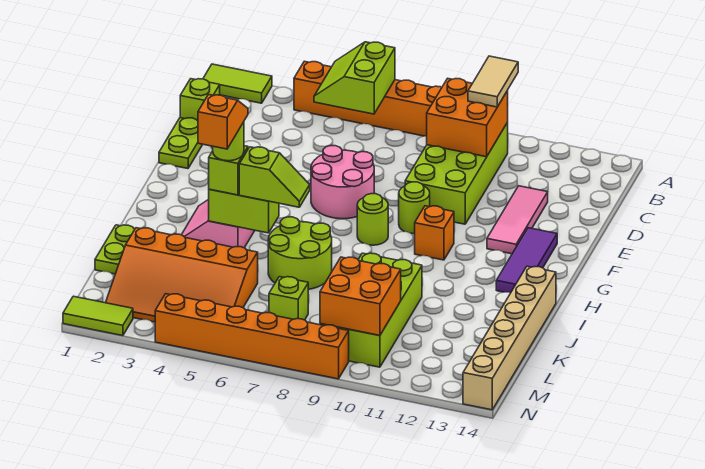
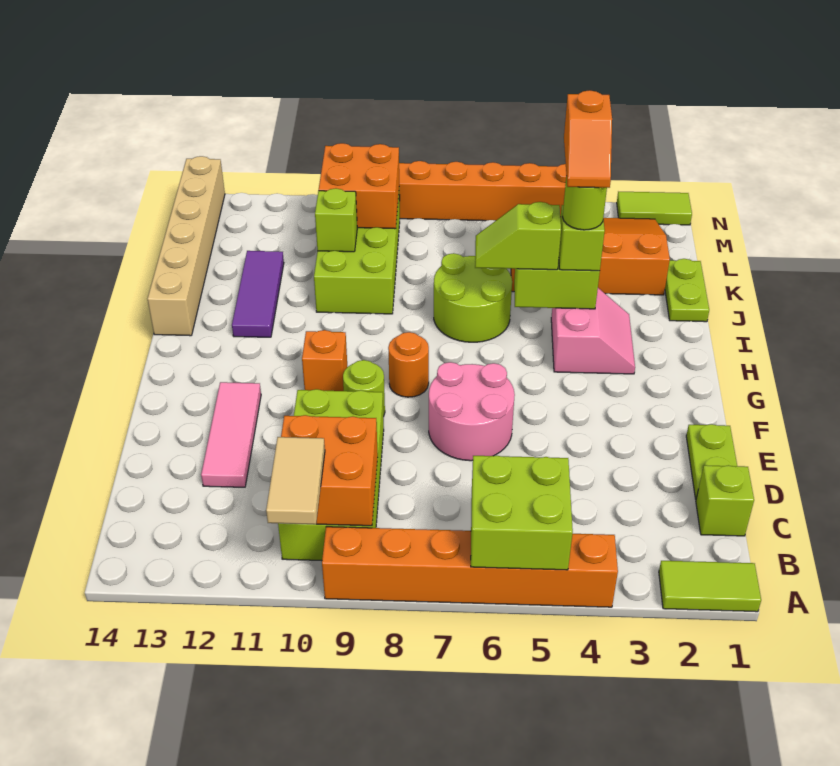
lime slope A5:B6 level 2 top 6 -> lime brick A5:B6 level 2
purple tile F13:H13 level 1 -> purple tile I12:K12 level 1
lime round brick G8 level 1 -> orange round brick G8 level 1
lime brick L7 level 1 -> lime brick K10 level 2

